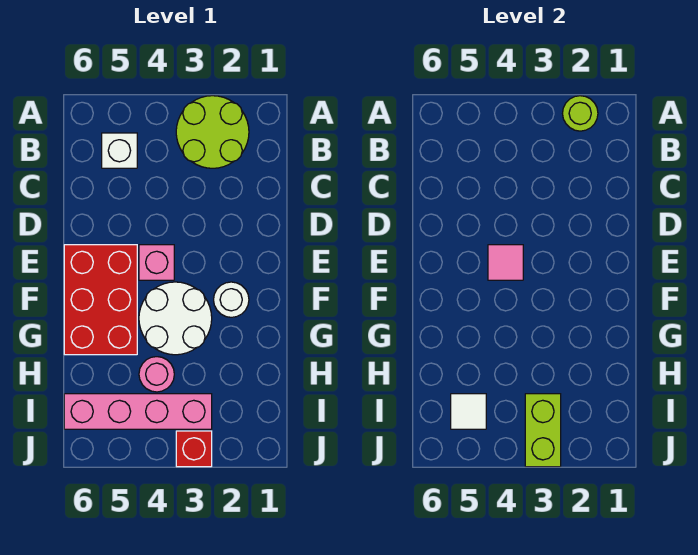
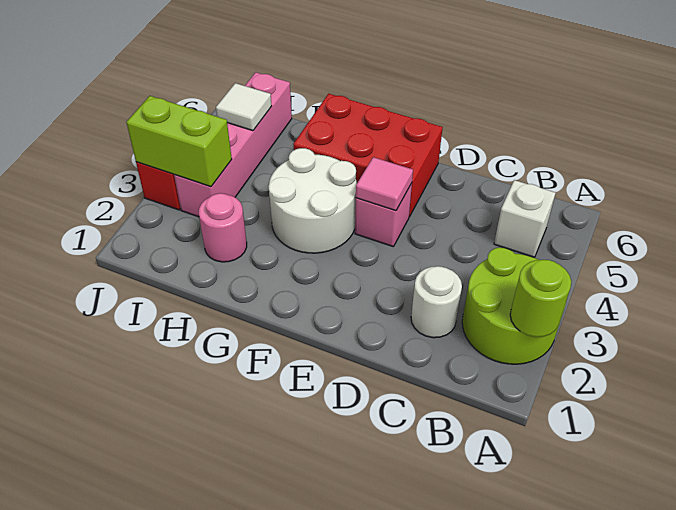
white round brick F2 level 1 -> white round brick C2 level 1
pink round brick H4 level 1 -> pink round brick H2 level 1

